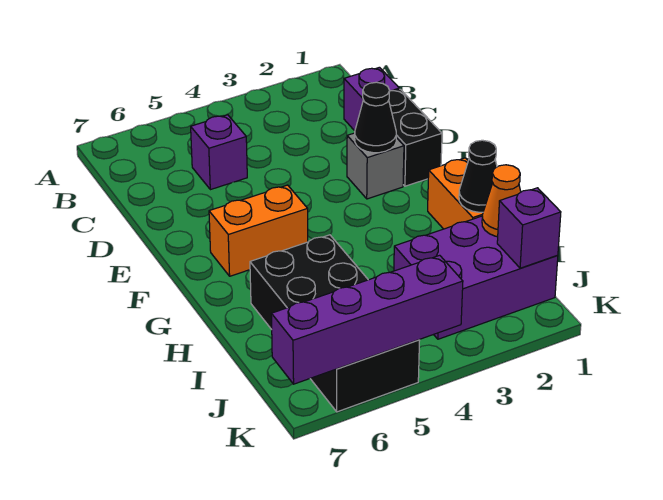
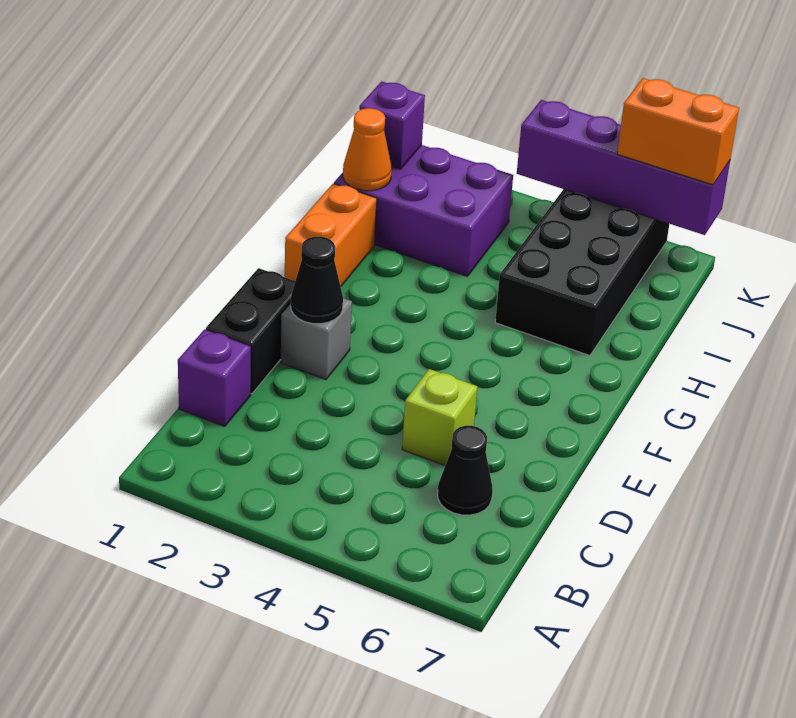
purple brick C5 level 1 -> none
none -> lime brick D5 level 1
orange brick F5:F6 level 1 -> orange brick K6:K7 level 3
black cone H1 level 2 -> black cone C6 level 1

